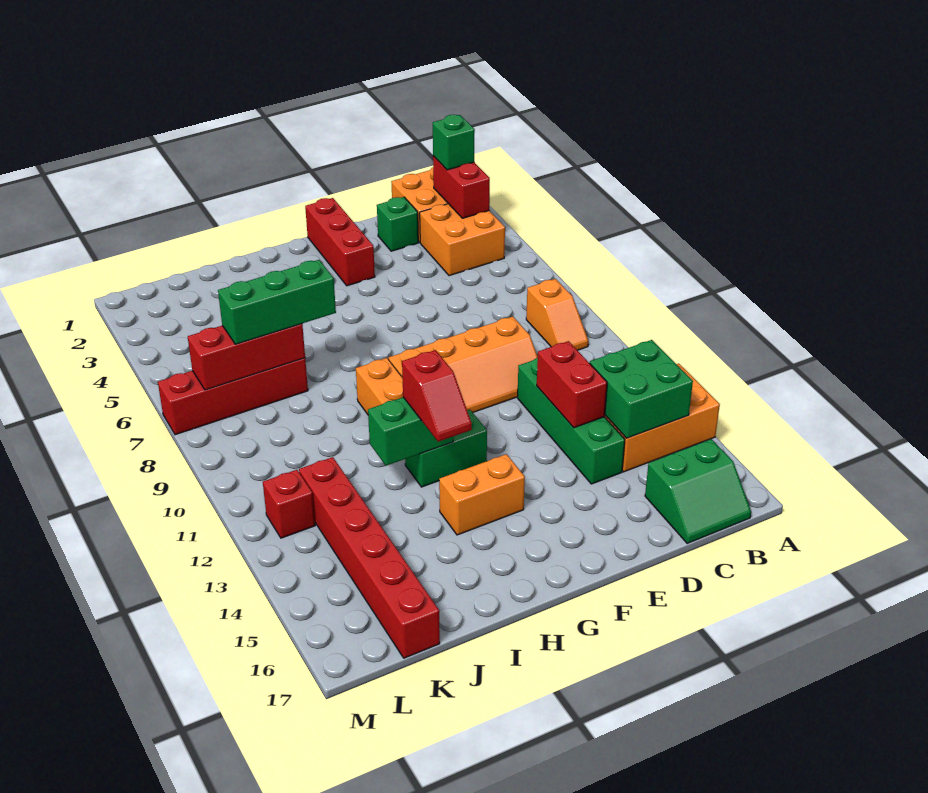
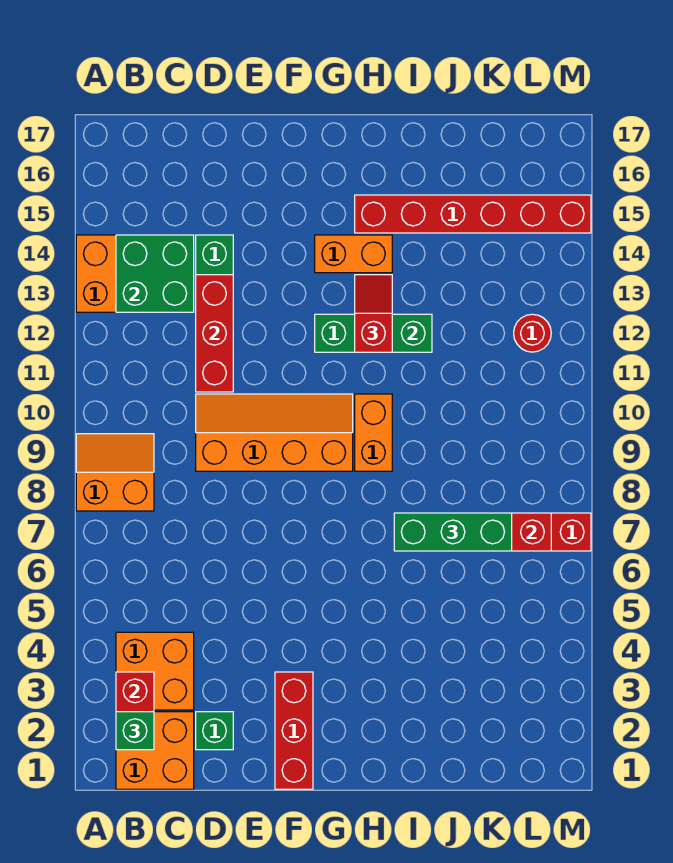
orange slope B8:B9 level 1 top 8 -> orange slope A8:B9 level 1 top 8
green slope B16:C17 level 1 top 16 -> none
red brick D12:D13 level 2 -> red brick D11:D13 level 2
red brick K12:K17 level 1 -> red brick H15:M15 level 1
red brick L12 level 1 -> red round brick L12 level 1

